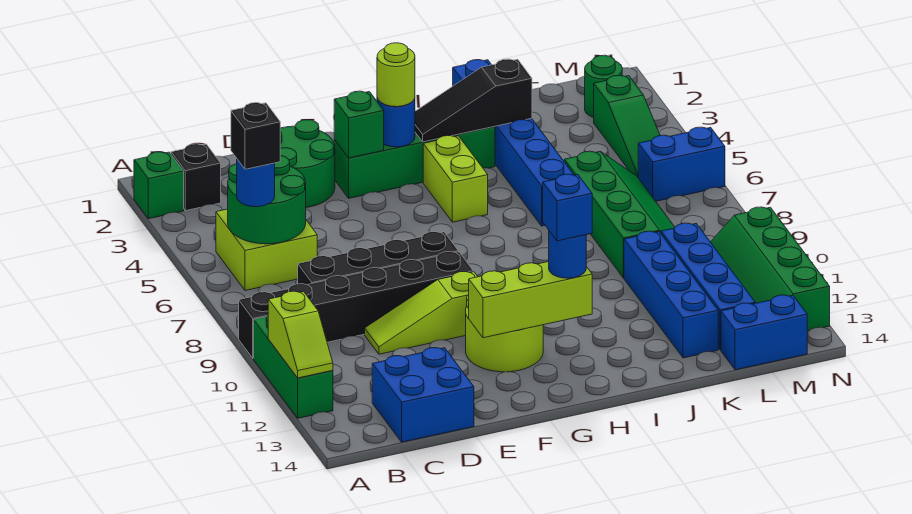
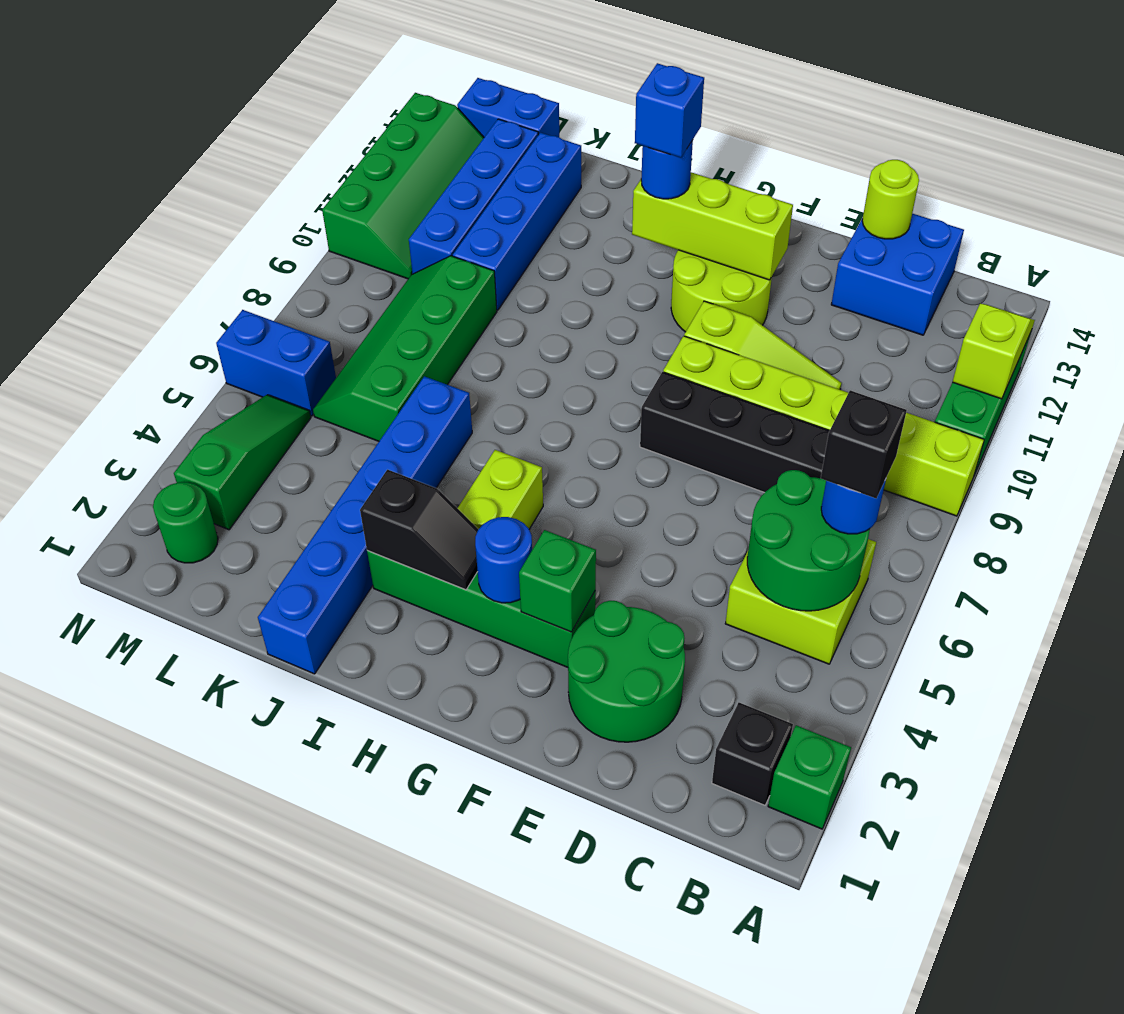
black brick A9:F9 level 1 -> lime brick A9:F9 level 1
lime round brick G3 level 3 -> lime round brick D14 level 2
black slope H3:J3 level 2 top J -> black slope H3:I3 level 2 top I

